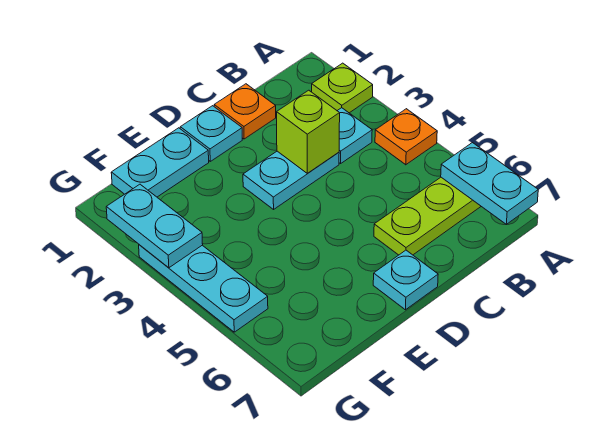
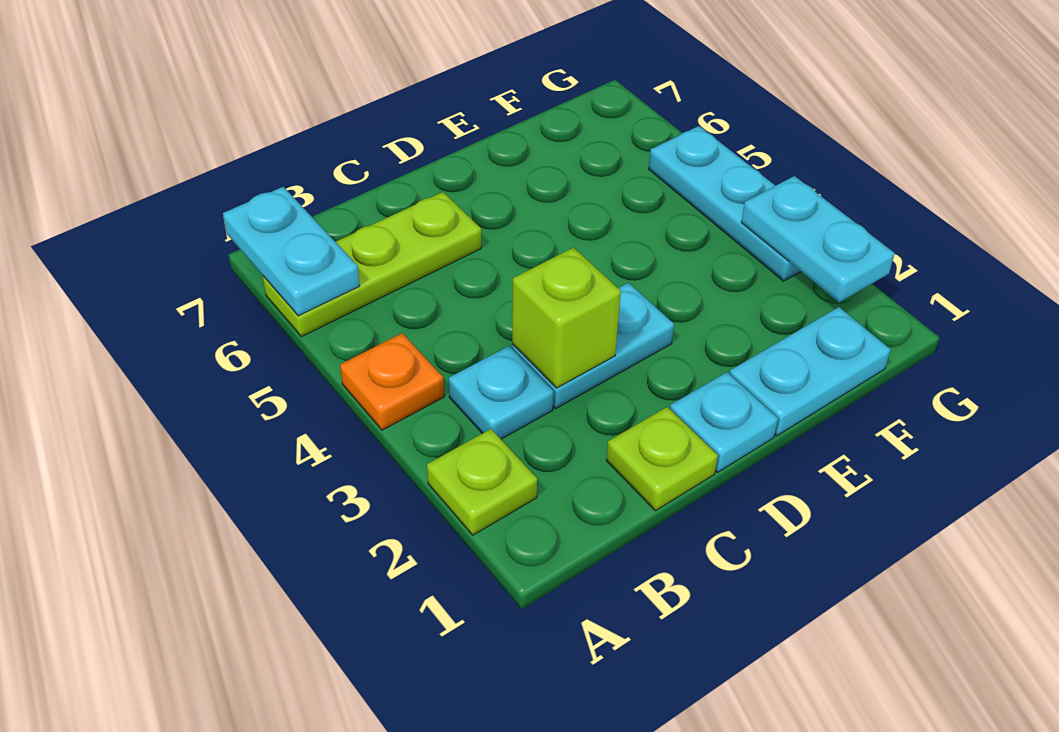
orange plate C1 level 1 -> lime plate C1 level 1
cyan plate D7 level 1 -> none

